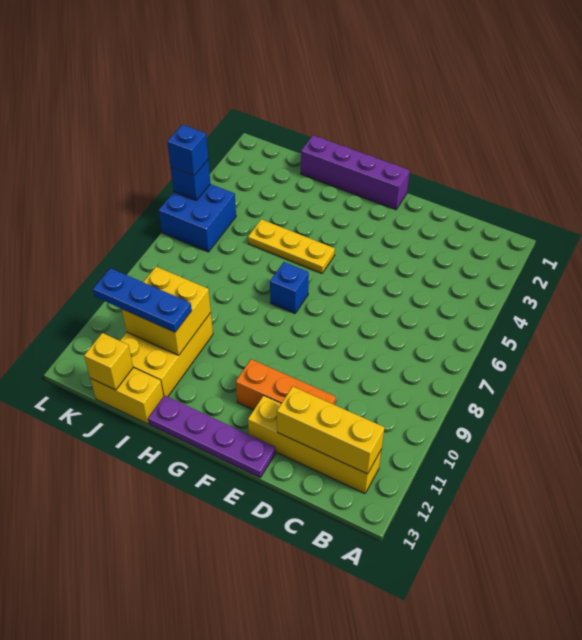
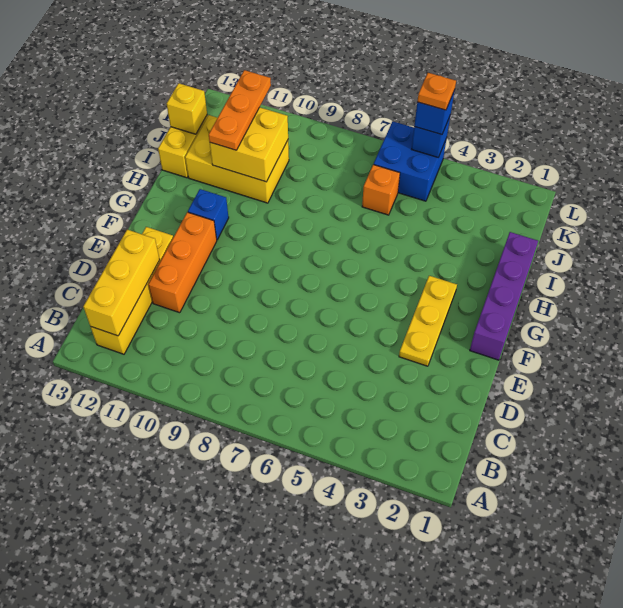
purple plate E13:H13 level 1 -> none
yellow plate G5:I5 level 1 -> yellow plate E3:G3 level 1
blue brick G7 level 1 -> blue brick G11 level 1
blue plate I11:K11 level 3 -> orange plate I11:K11 level 3
none -> orange brick J6 level 1
none -> orange plate L5 level 4

